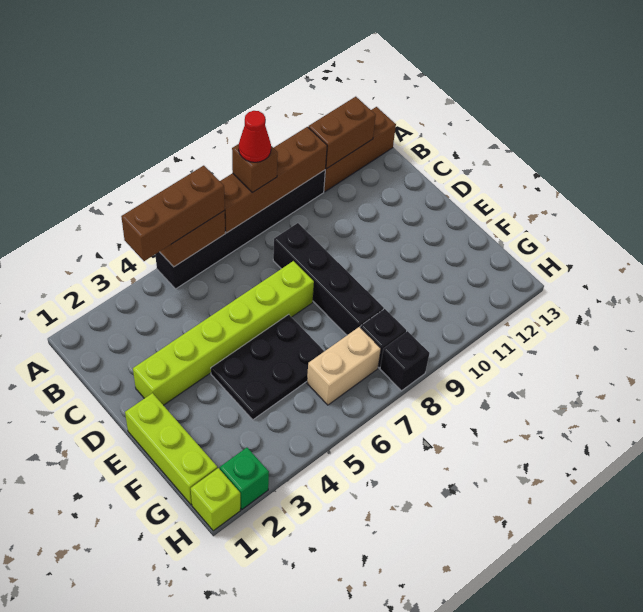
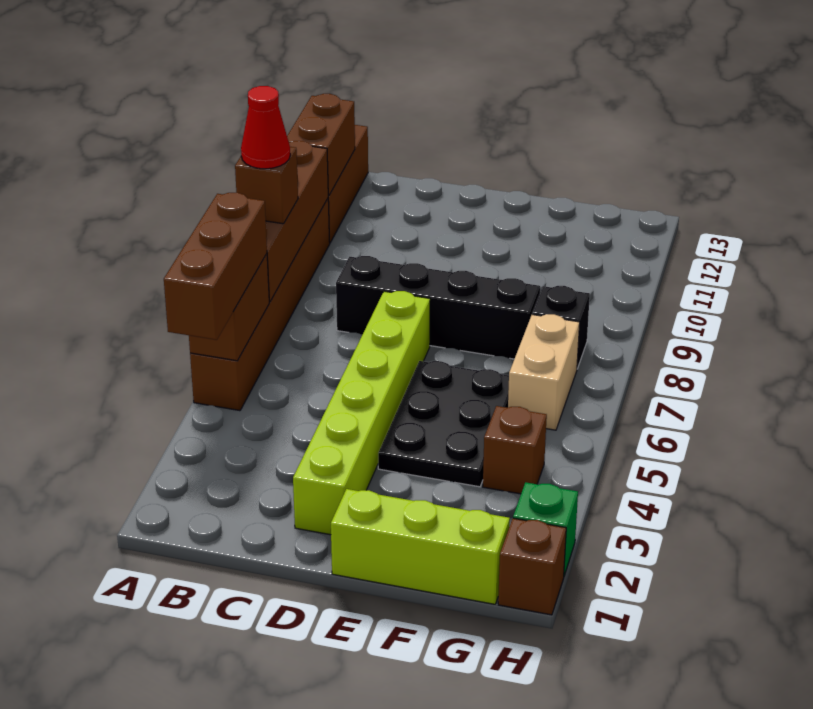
black brick A5:A10 level 1 -> brown brick A5:A10 level 1
none -> brown brick G4 level 1
lime brick H1 level 1 -> brown brick H1 level 1
black brick H8 level 1 -> none

